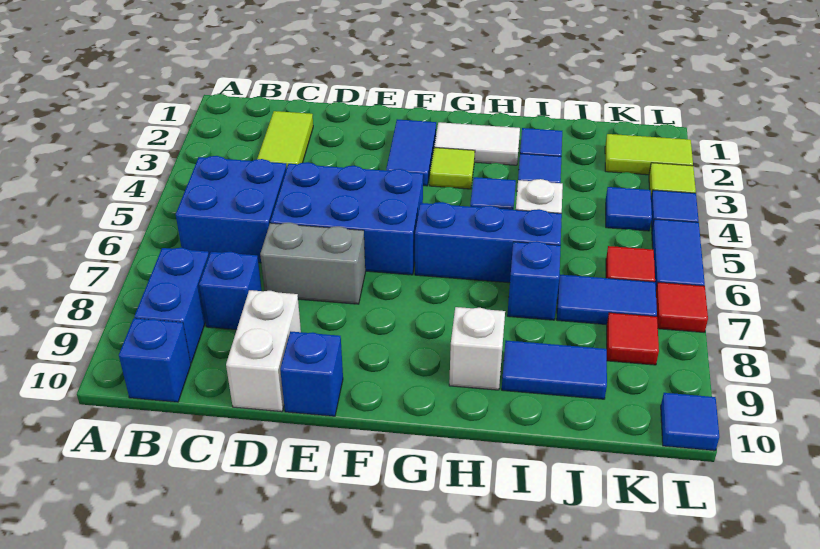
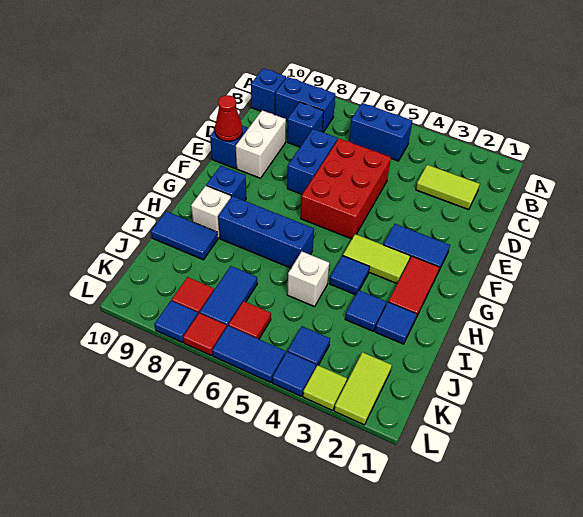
blue brick B5:C6 level 1 -> blue brick B5:B6 level 1
blue brick D5:F6 level 1 -> red brick D5:F6 level 1
grey brick D7:E7 level 1 -> blue brick D7:E7 level 1
white brick D9:D10 level 1 -> white brick D9:E9 level 1
none -> red cone E10 level 2
white tile G2:H2 level 1 -> red tile G2:H2 level 1
lime tile G3 level 1 -> lime tile G3:G4 level 1
blue brick G6:I6 level 1 -> blue brick H6:H8 level 1
blue brick I7 level 1 -> blue brick G9 level 1
blue tile I9:J9 level 1 -> blue tile I9:I10 level 1
blue tile L10 level 1 -> blue tile L8 level 1

